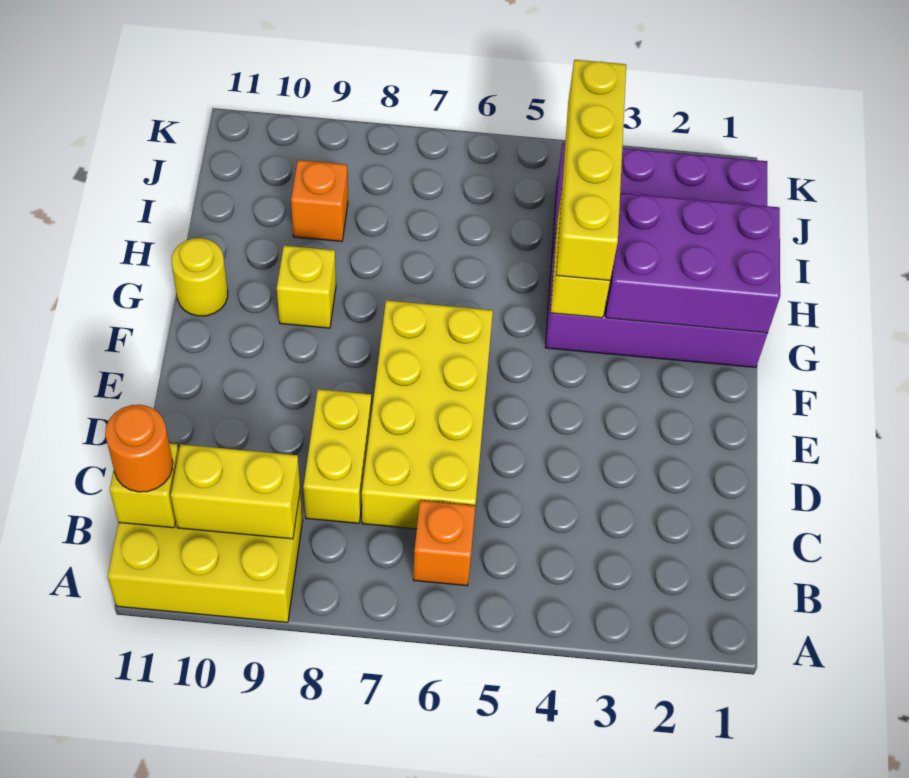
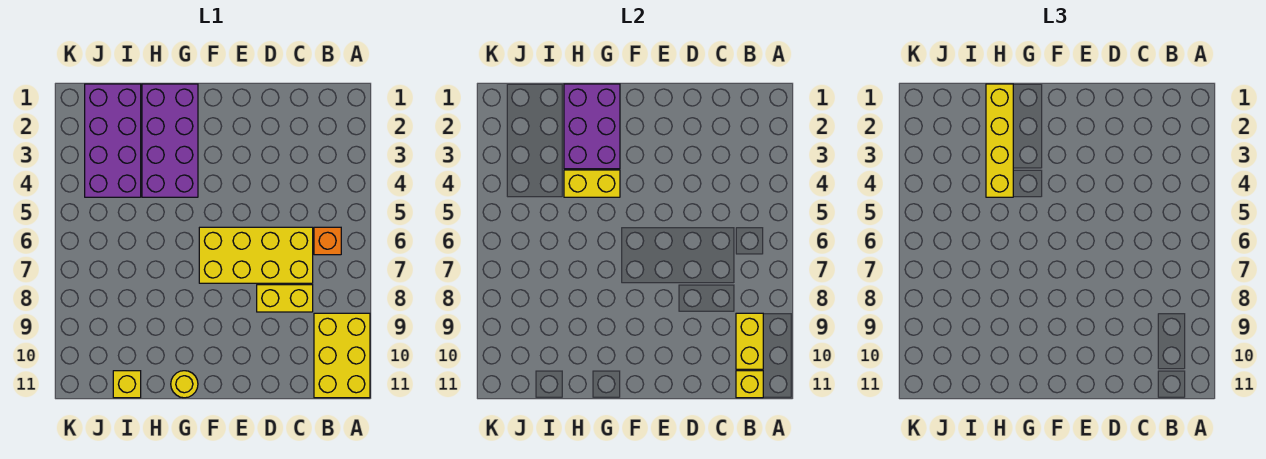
orange round brick B11 level 3 -> none
yellow brick G4:J4 level 3 -> yellow brick H1:H4 level 3
yellow brick G9 level 1 -> yellow brick I11 level 1
orange brick I9 level 1 -> none

